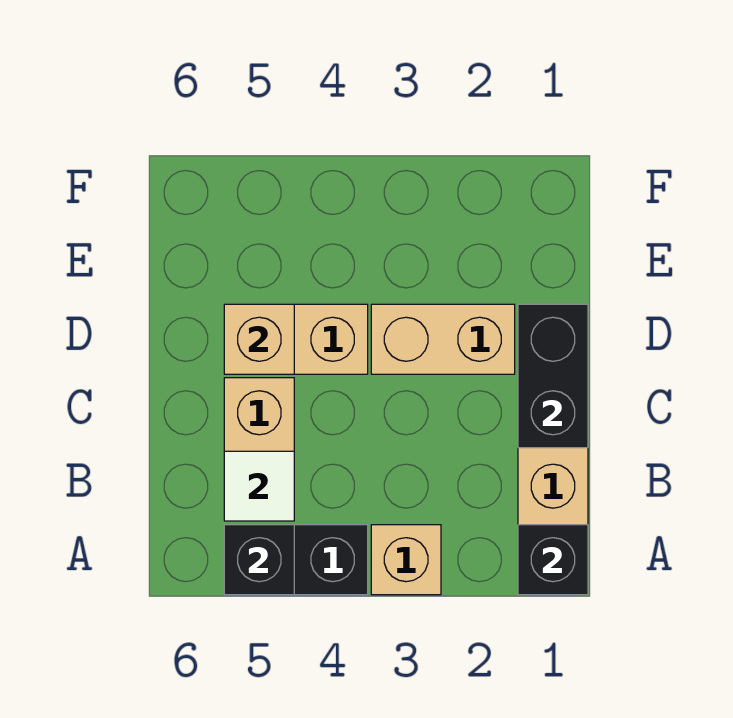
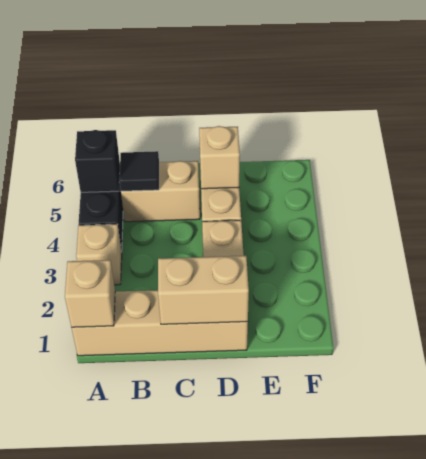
black brick A1 level 2 -> tan brick A1 level 2
white tile B5 level 2 -> black tile B5 level 2
black brick C1:D1 level 2 -> tan brick C1:D1 level 2

